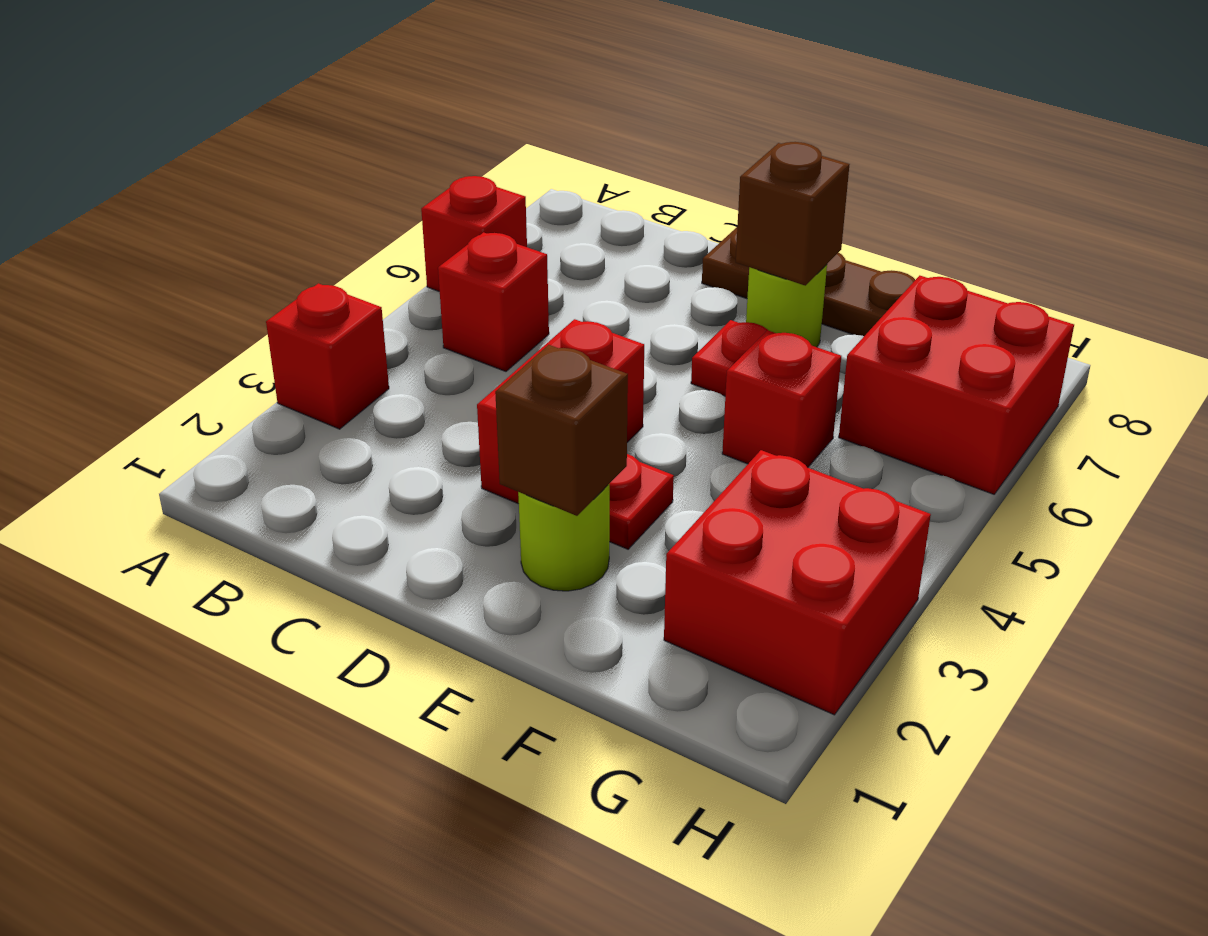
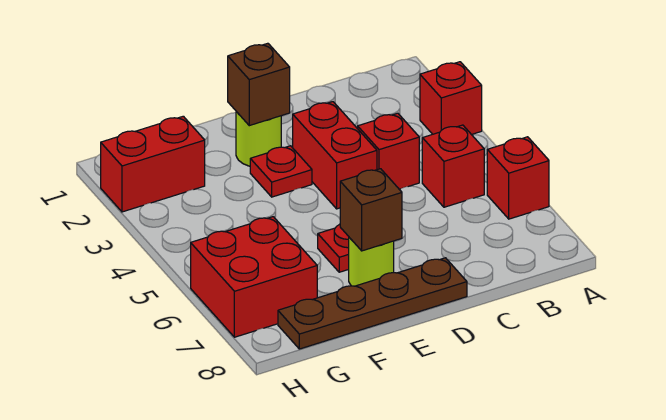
red brick F5 level 1 -> red brick C4 level 1
red brick G2:H3 level 1 -> red brick G2:H2 level 1

